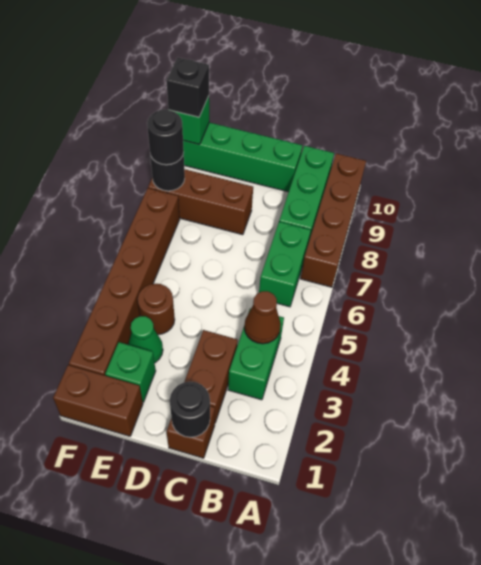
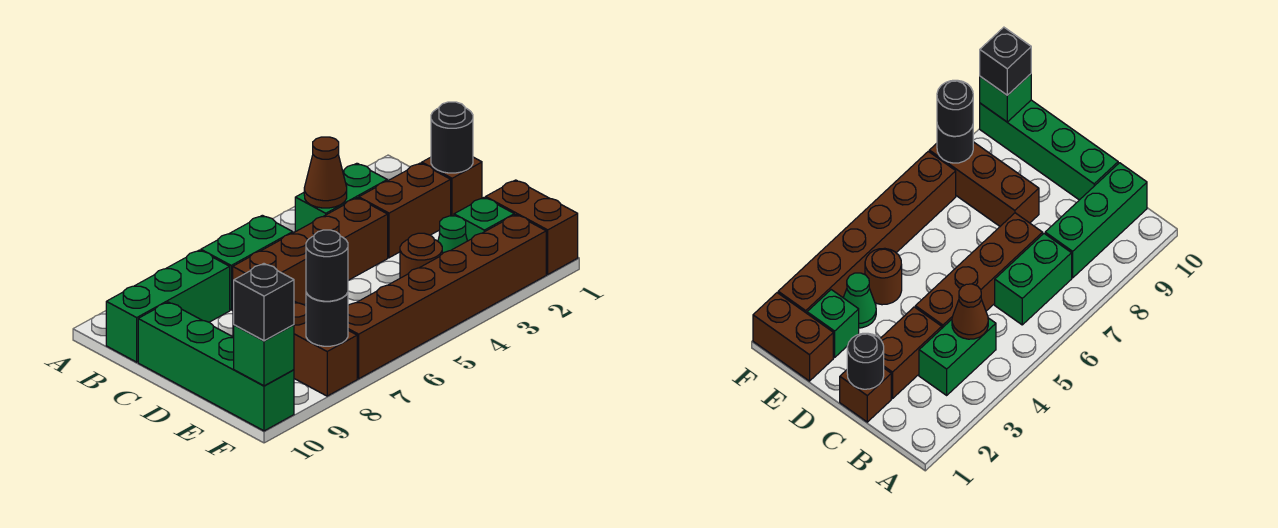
brown brick A7:A10 level 1 -> brown brick C4:C7 level 1

